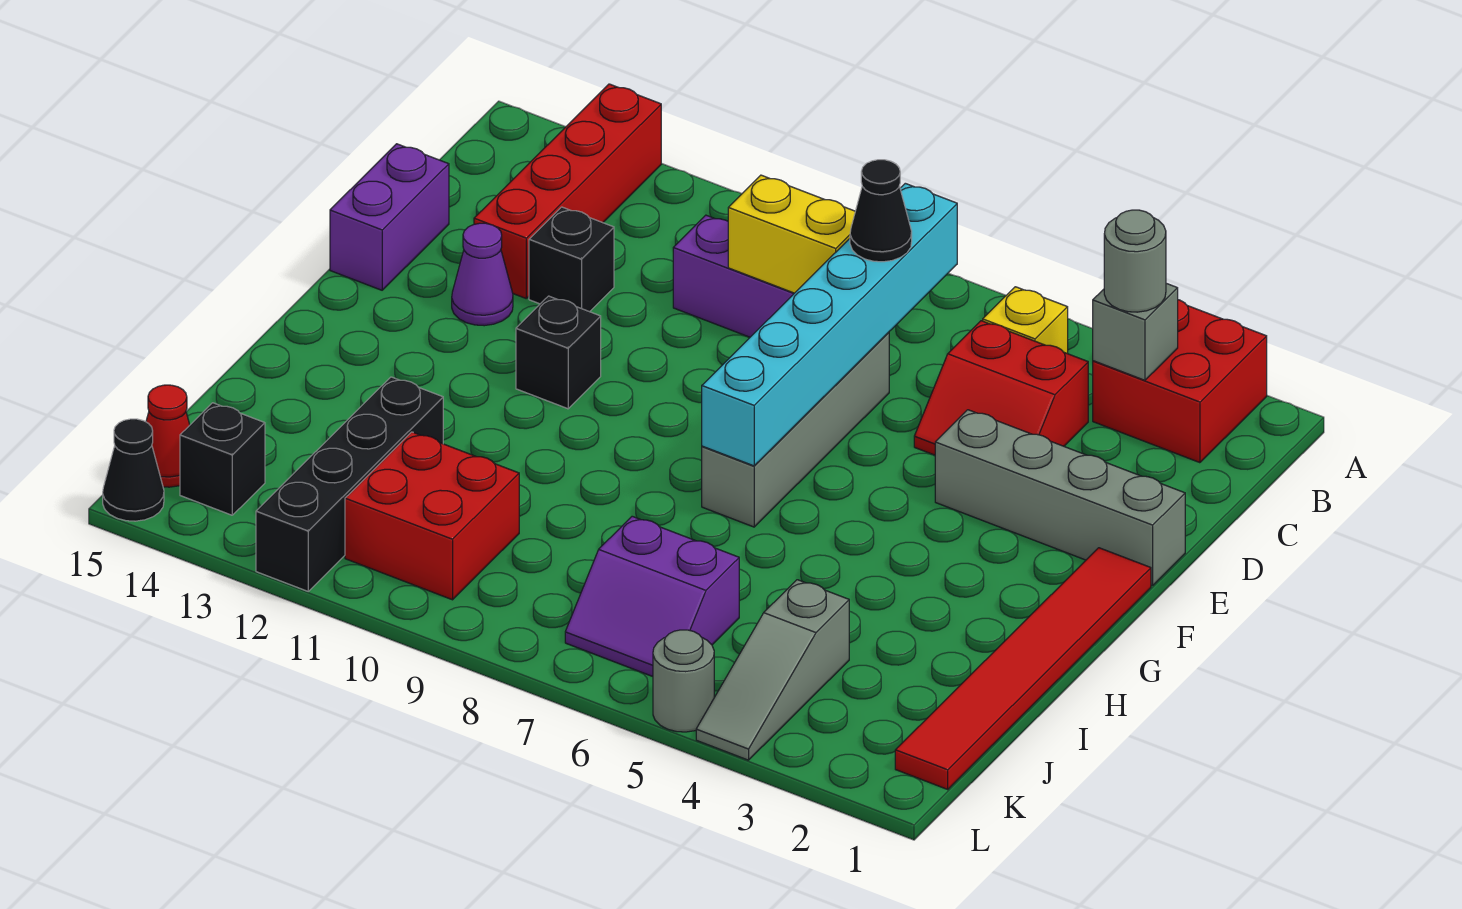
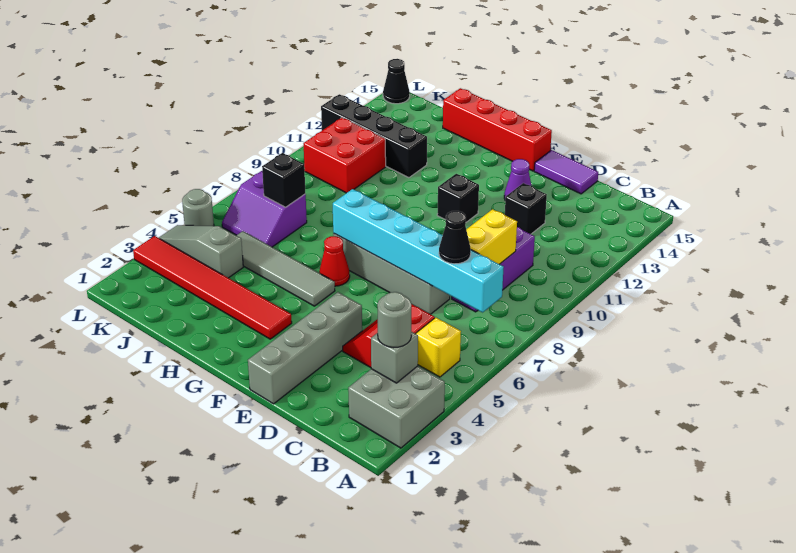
red brick A2:B3 level 1 -> grey brick A2:B3 level 1
red brick A13:D13 level 1 -> red brick F15:I15 level 1
purple brick D15:E15 level 1 -> purple tile D15:E15 level 1
red tile F1:K1 level 1 -> red tile G3:L3 level 1
none -> grey tile G5:J5 level 1
purple slope J6:K7 level 1 top J -> purple slope J6:K7 level 1 top 7
black brick K14 level 1 -> black brick J7 level 2
red cone K15 level 1 -> red cone G6 level 1

